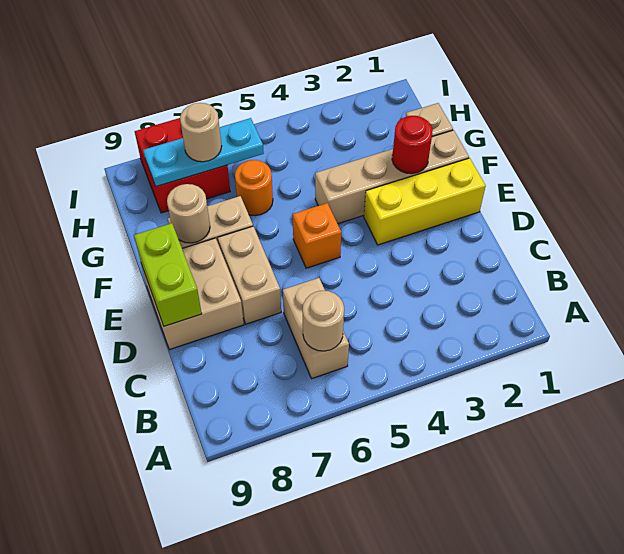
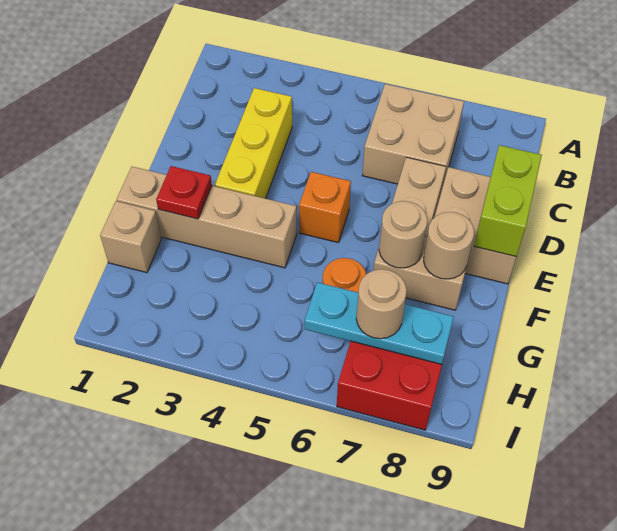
tan brick B6:C6 level 1 -> tan brick B6:C7 level 1
tan round brick B6 level 2 -> tan round brick F7 level 2
yellow brick E1:E3 level 1 -> yellow brick C3:E3 level 1
red round brick F2 level 2 -> red plate F2 level 2

